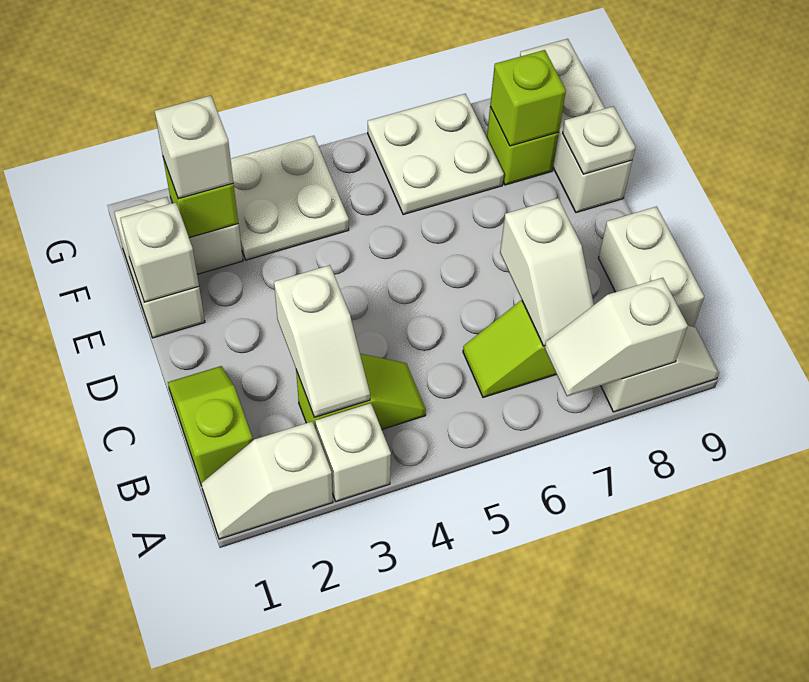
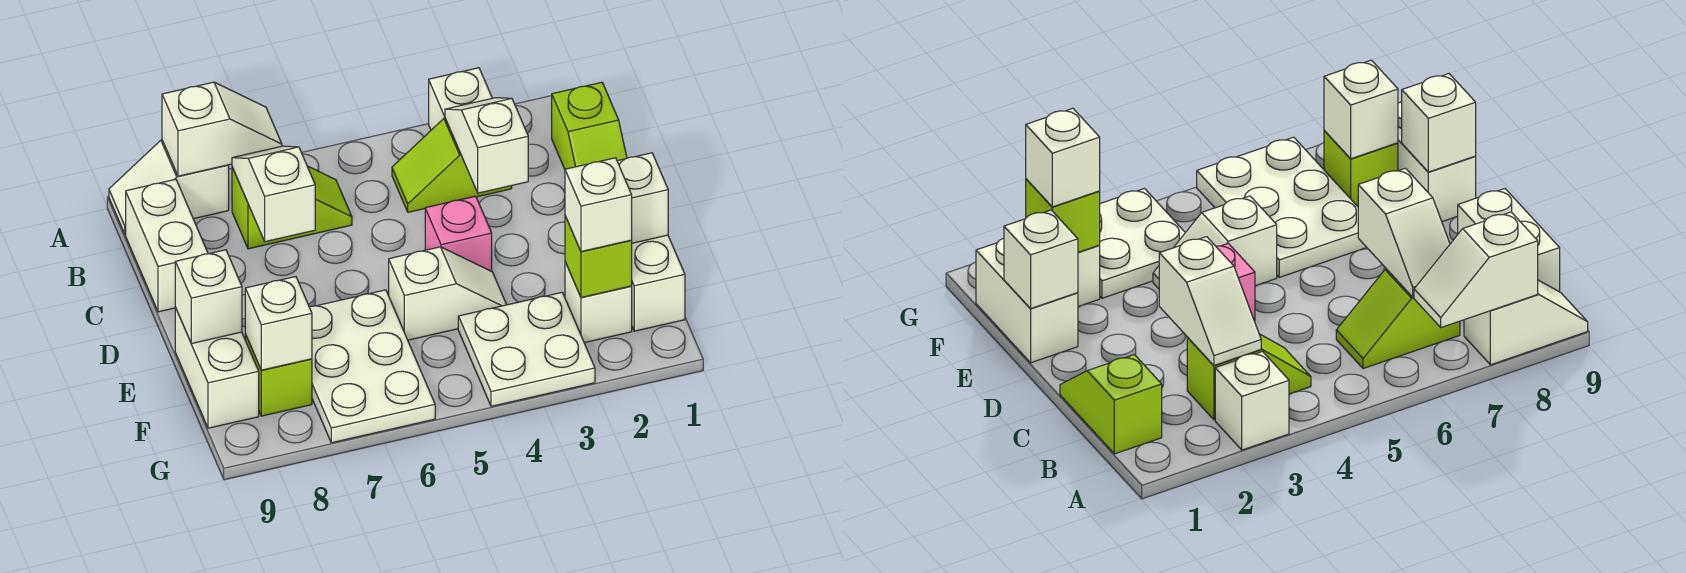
white slope A1:A2 level 1 top 2 -> white slope E4:E5 level 1 top 5
none -> pink brick D4 level 1
white brick E9:G9 level 1 -> white brick E9:F9 level 1
white plate E9 level 2 -> white brick E9 level 2
white plate F6:G7 level 1 -> white plate E6:G7 level 1
lime brick F8 level 2 -> white brick F8 level 2

